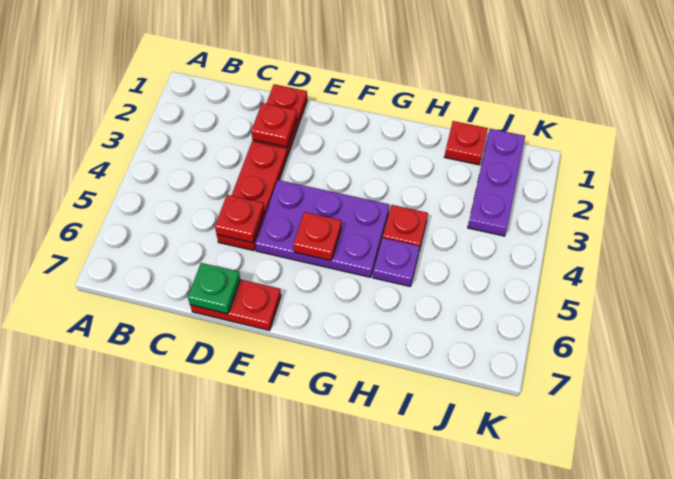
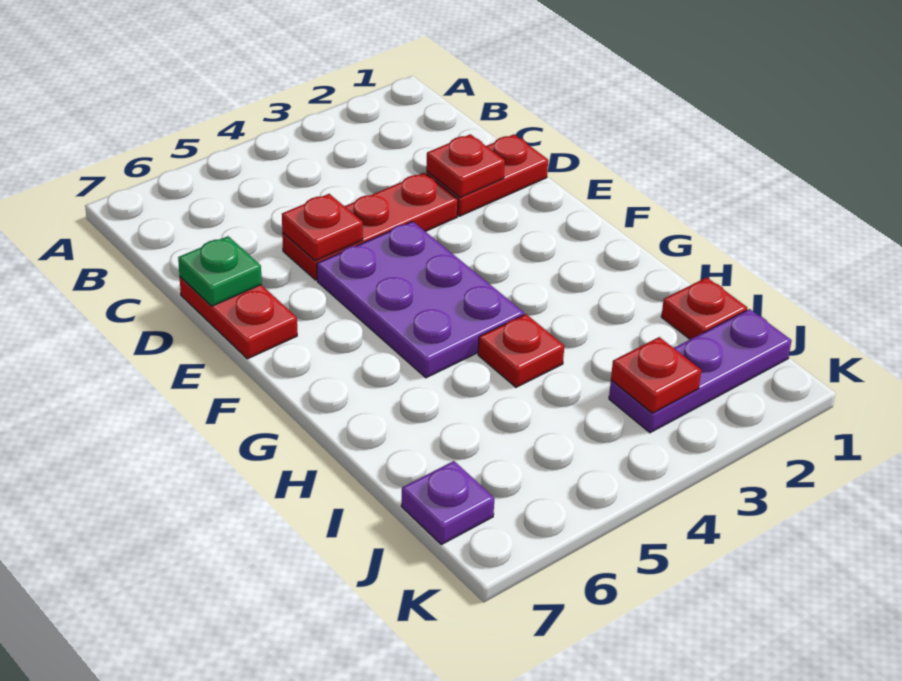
red plate F5 level 2 -> red plate J3 level 2
purple plate H5 level 1 -> purple plate J7 level 1

